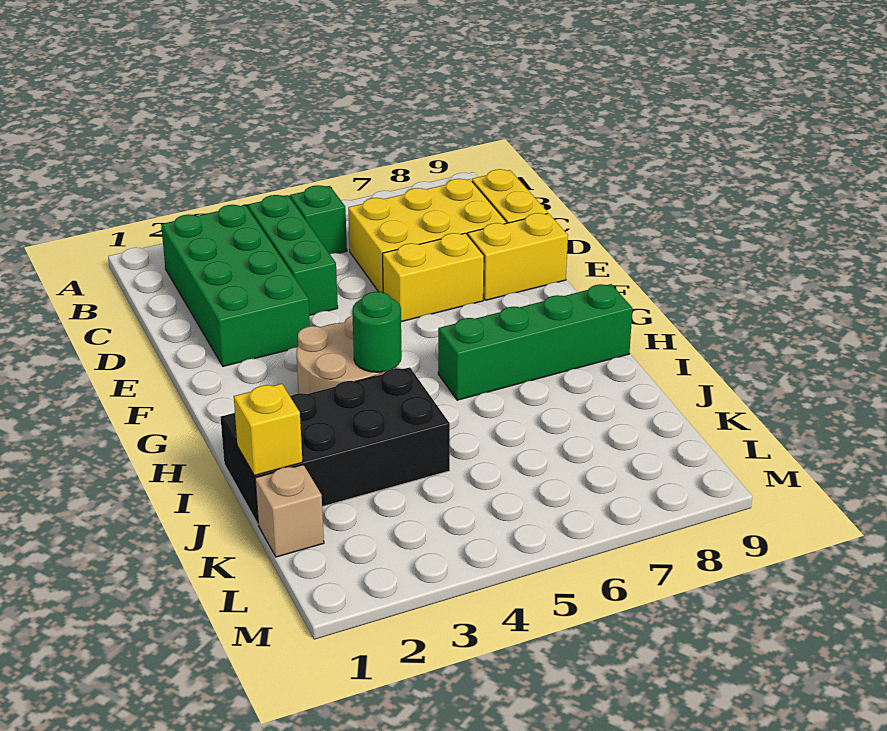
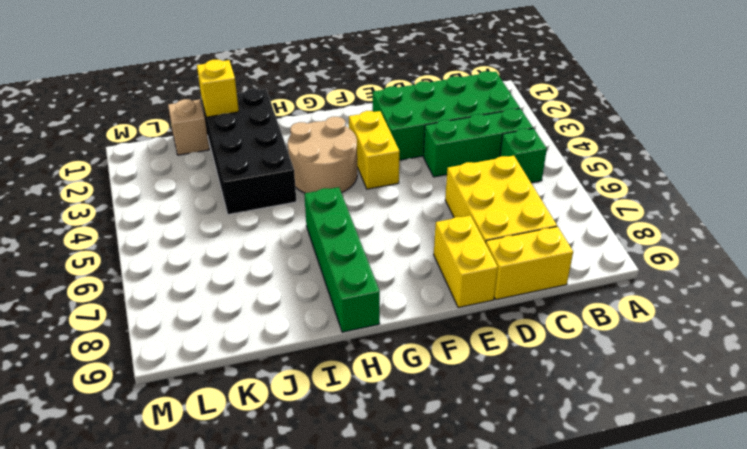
yellow brick E6:E7 level 1 -> yellow brick F3:F4 level 1
green round brick H4 level 2 -> none

